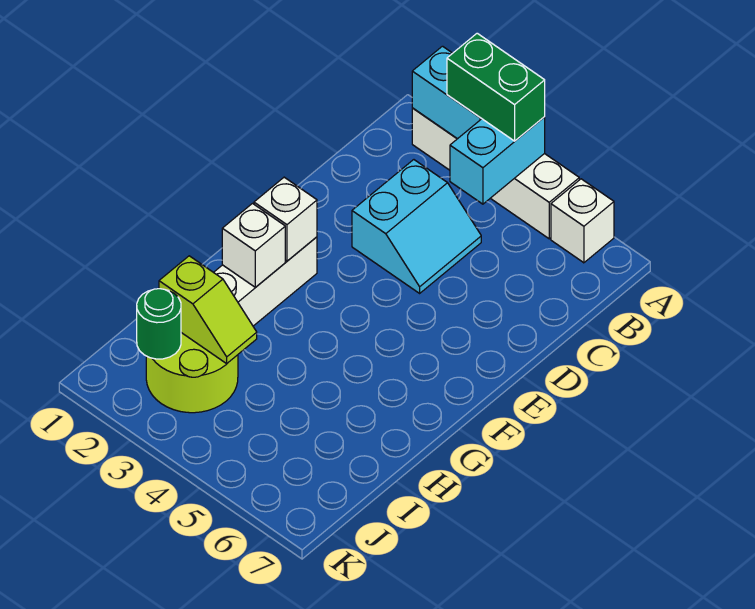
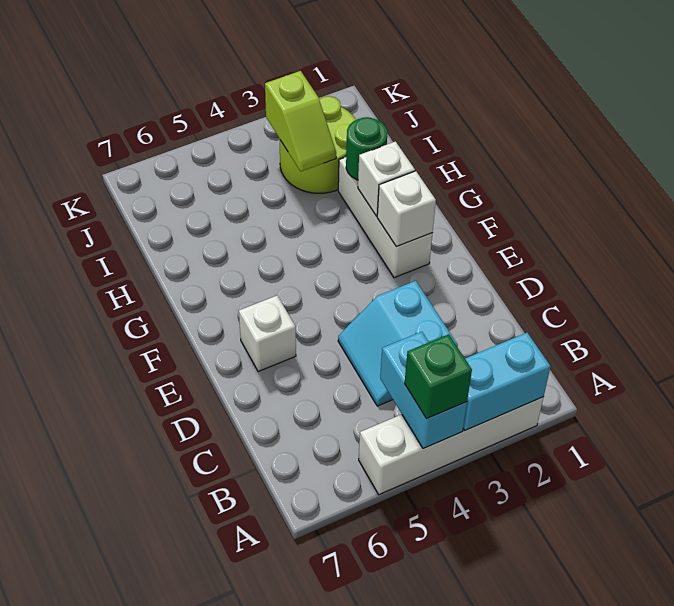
green brick A3:A4 level 3 -> green brick A4 level 3
white brick A6 level 1 -> white brick E6 level 1
lime slope I2:I3 level 2 top 2 -> lime slope I3:J3 level 2 top J
green round brick J2 level 2 -> green round brick H2 level 2

